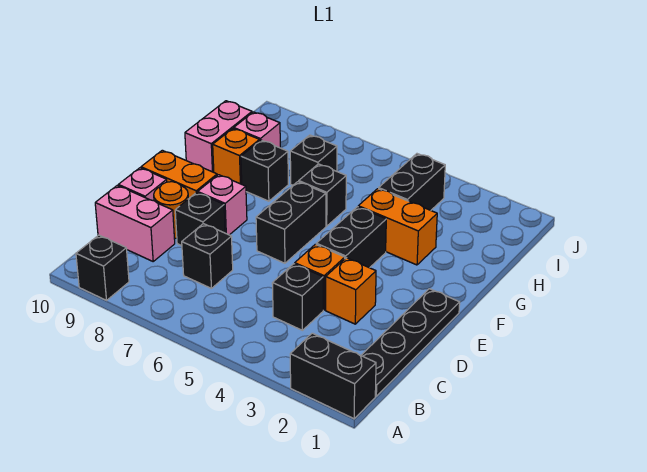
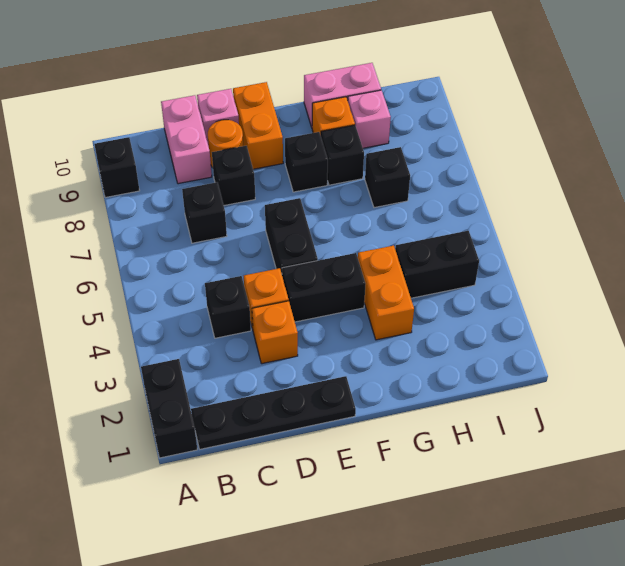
black brick E6:F6 level 1 -> black brick E5:E6 level 1
pink brick E8 level 1 -> none
black brick G6 level 1 -> black brick F8 level 1

